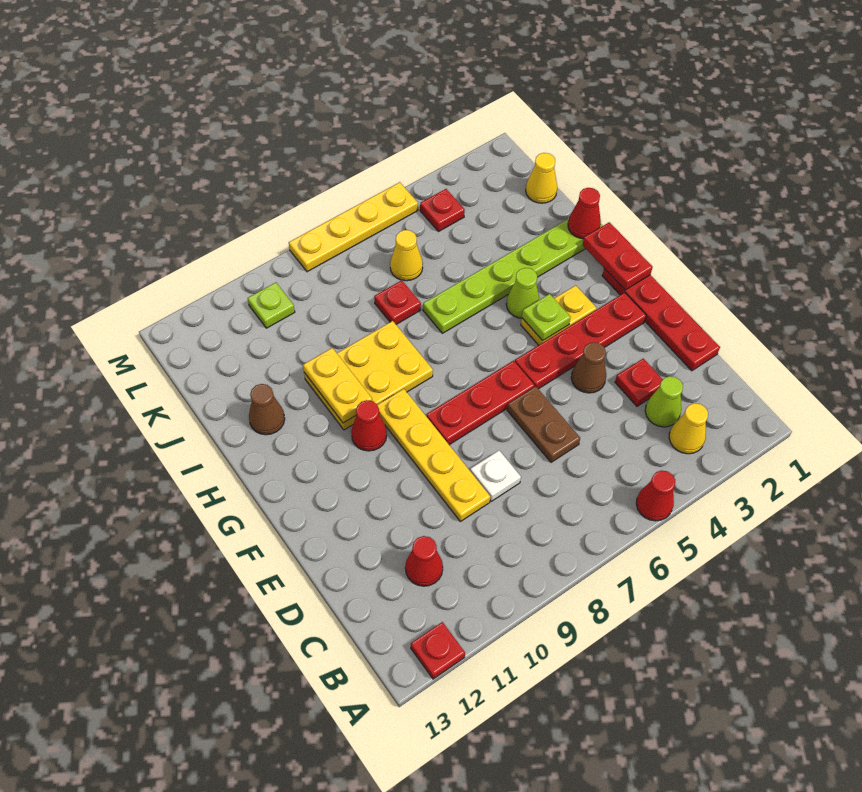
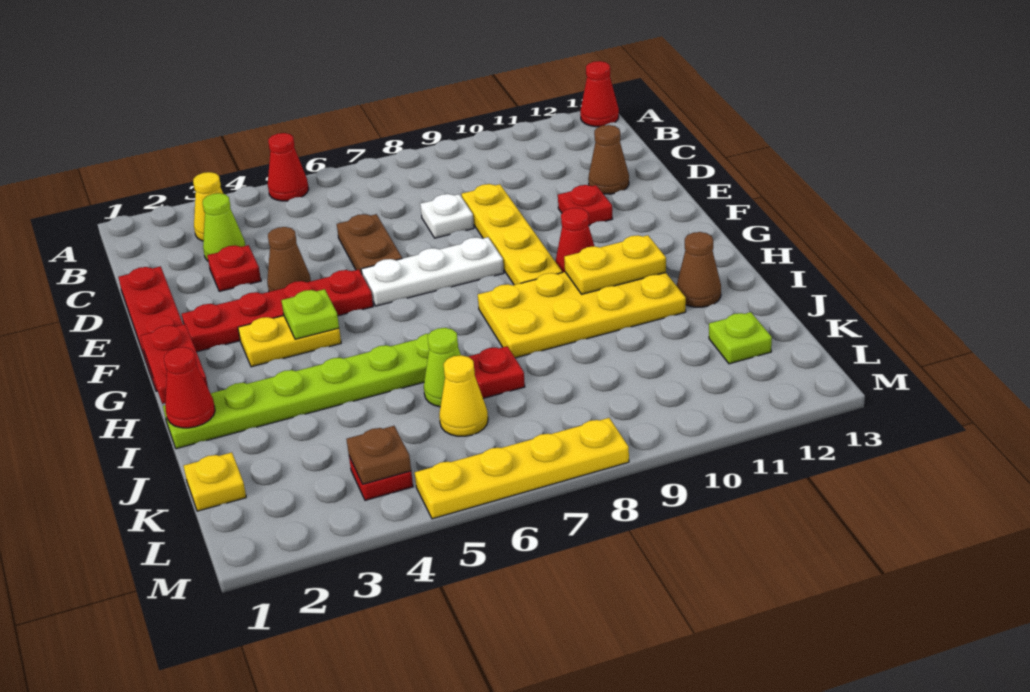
red plate A12 level 1 -> red plate E11 level 1
red cone C11 level 1 -> red cone A13 level 1
none -> brown cone D12 level 1
red plate F6:F8 level 1 -> white plate F6:F8 level 1
lime cone H4 level 1 -> lime cone J6 level 1
yellow plate H8:I10 level 1 -> yellow plate H8:I11 level 1
yellow plate H10:I10 level 2 -> yellow plate H10:H11 level 2
yellow cone K1 level 1 -> yellow plate K1 level 1
none -> brown plate L4 level 2
lime plate L10 level 1 -> lime plate K12 level 1

